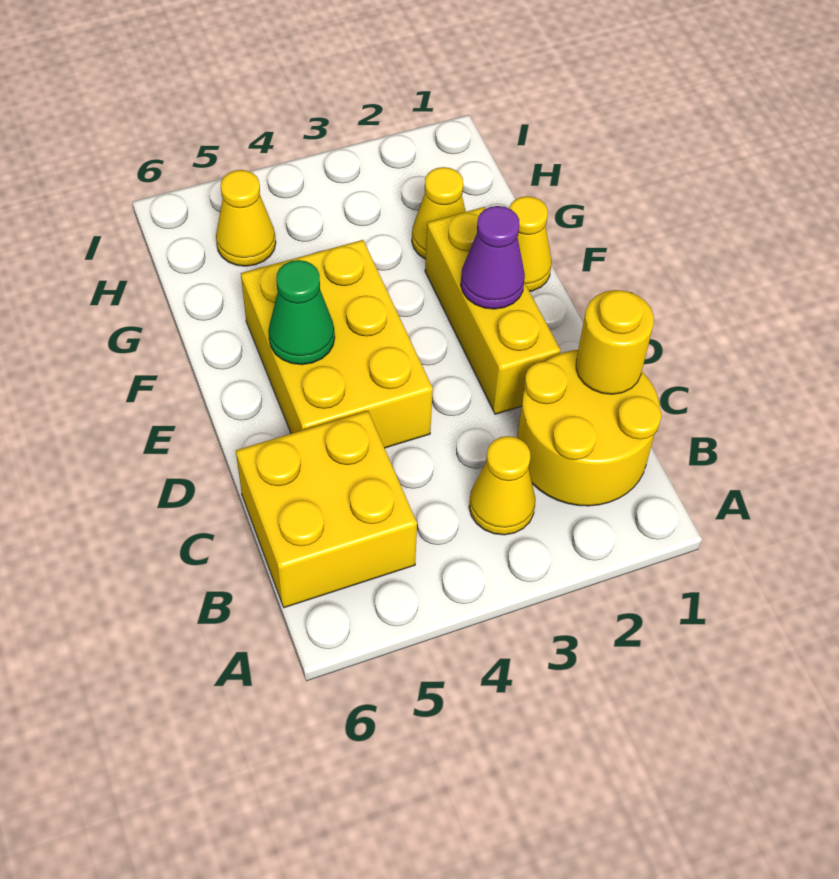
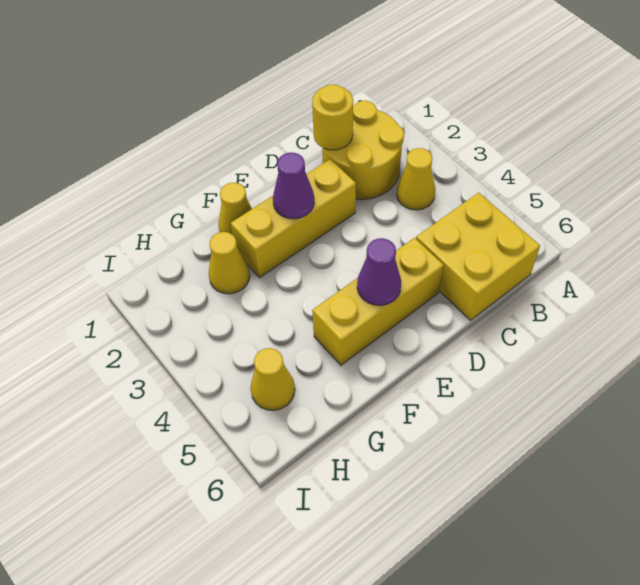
yellow brick D4:F5 level 1 -> yellow brick D5:F5 level 1
green cone E5 level 2 -> purple cone E5 level 2

